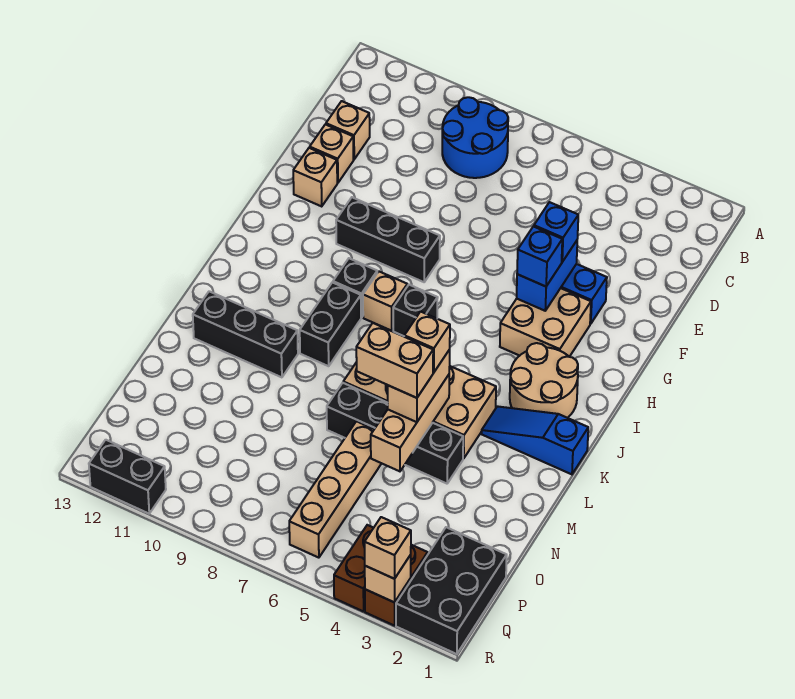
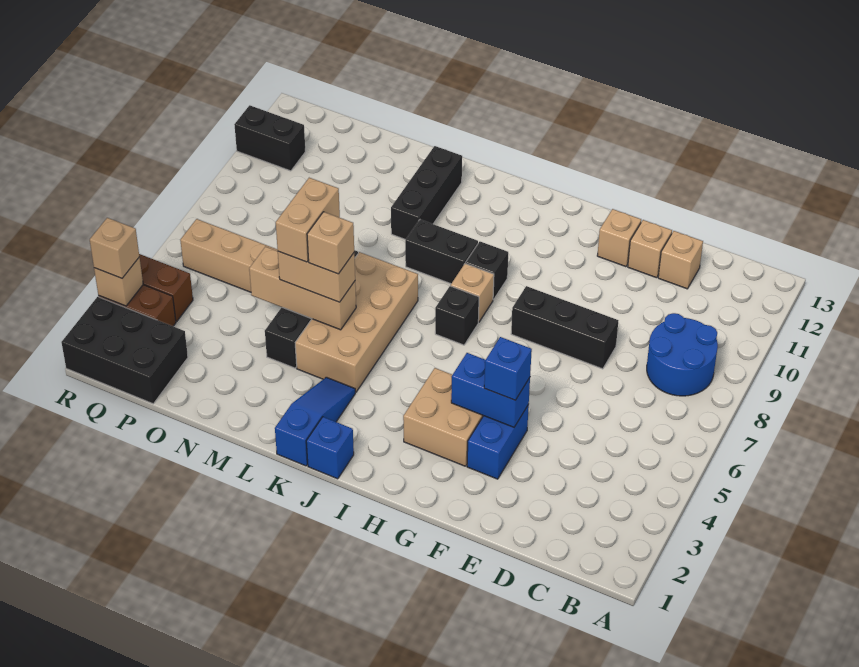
blue brick G4 level 3 -> blue brick J1 level 1
black brick G8:G10 level 1 -> black brick E8:G8 level 1
tan round brick I2:J3 level 1 -> none
black brick R11:R12 level 1 -> black brick Q11:R11 level 1

